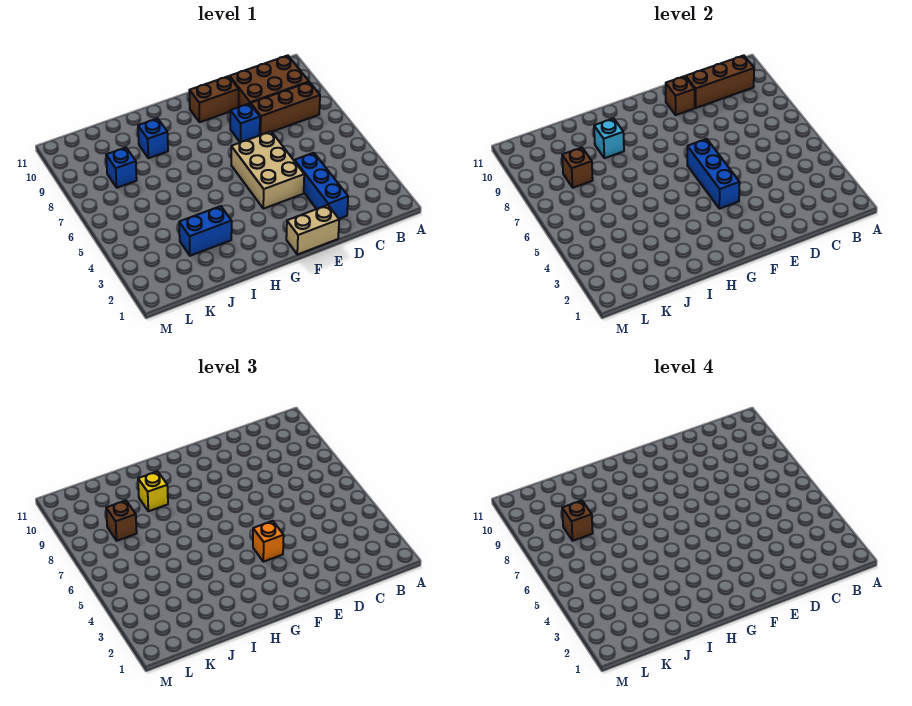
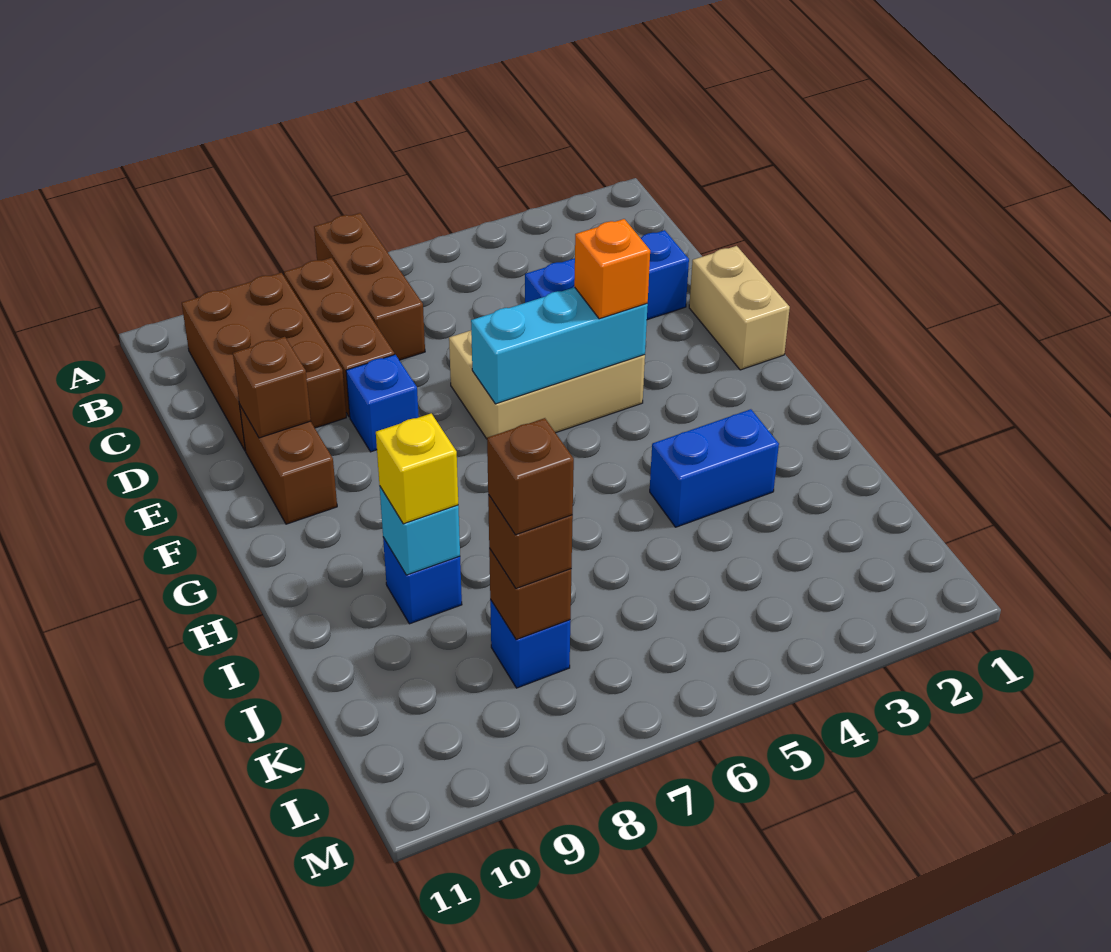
brown brick B10:D10 level 2 -> brown brick A7:C7 level 1
blue brick F4:F6 level 2 -> cyan brick F4:F6 level 2
blue brick I3:J3 level 1 -> blue brick I3:I4 level 1

